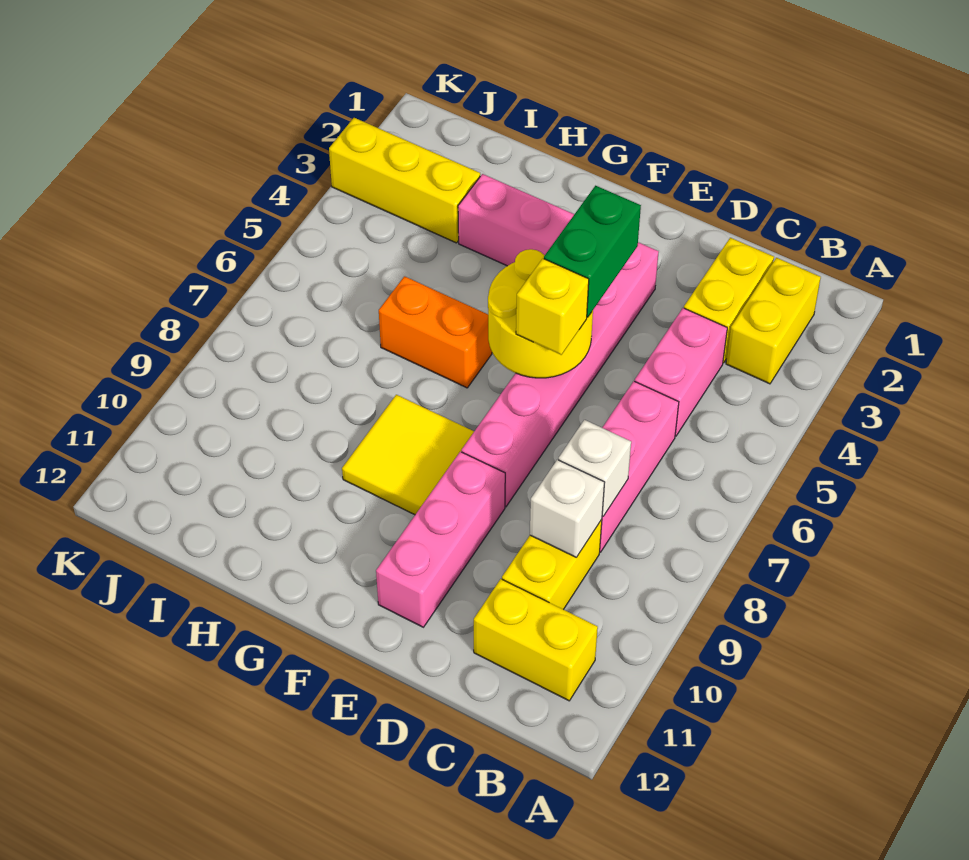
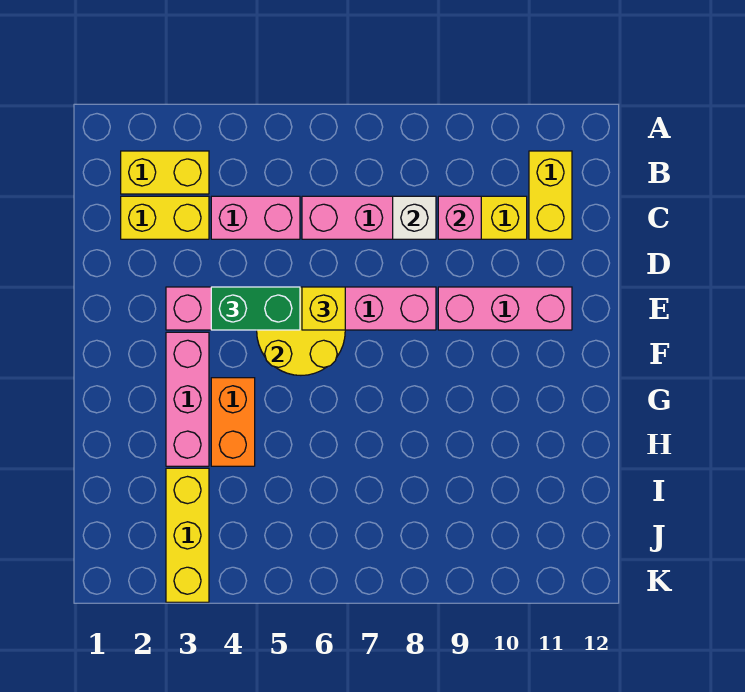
white brick C9 level 2 -> pink brick C9 level 2
yellow tile F8:G9 level 1 -> none
orange brick G6:H6 level 1 -> orange brick G4:H4 level 1

